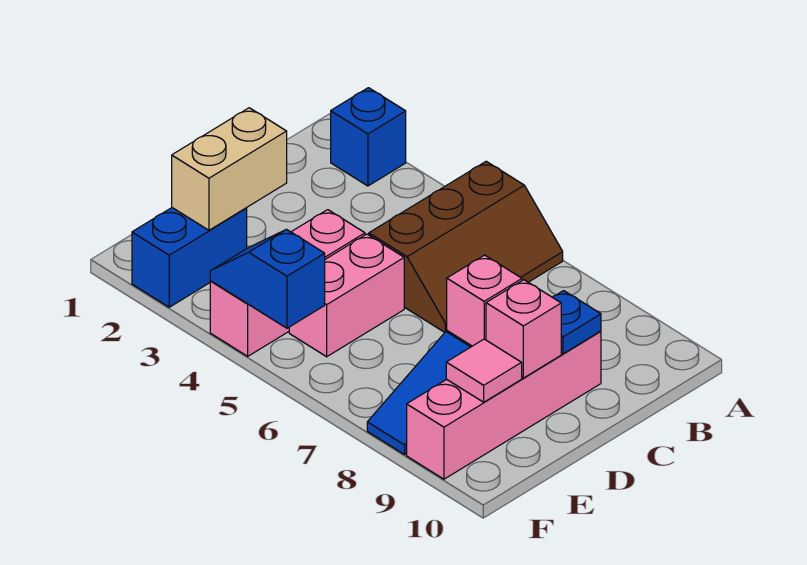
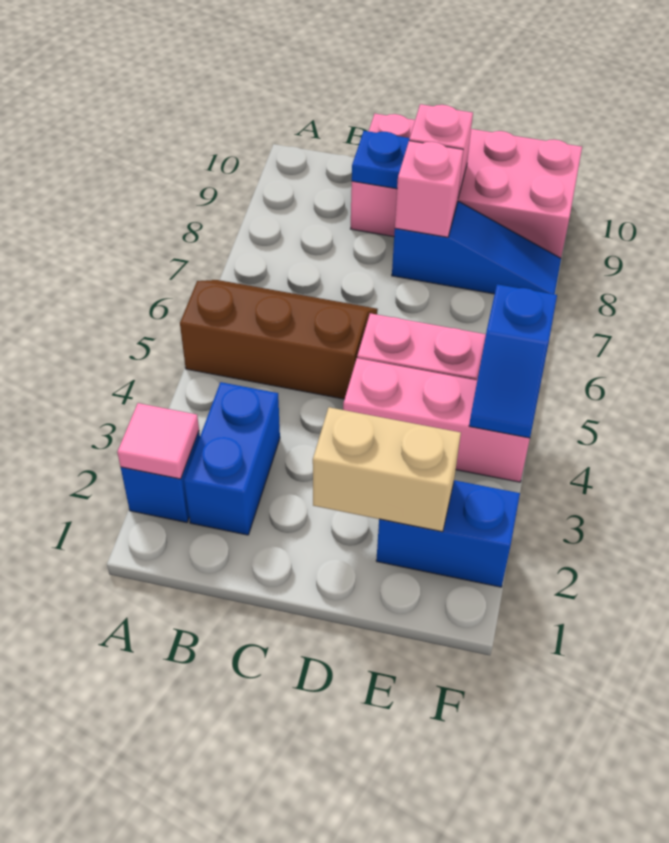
none -> blue brick B2:B3 level 1
pink brick C9:F9 level 1 -> pink brick C9:F10 level 1
pink tile E9 level 2 -> pink tile A2 level 2

